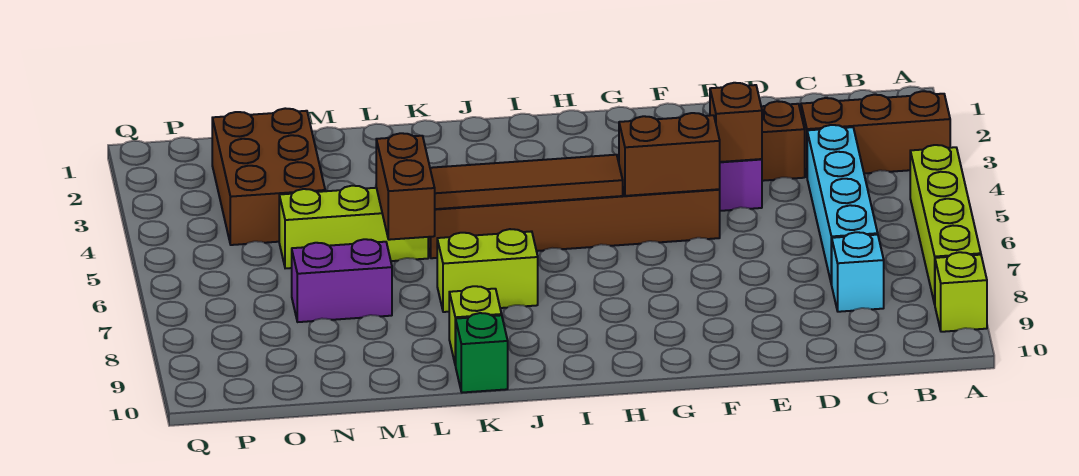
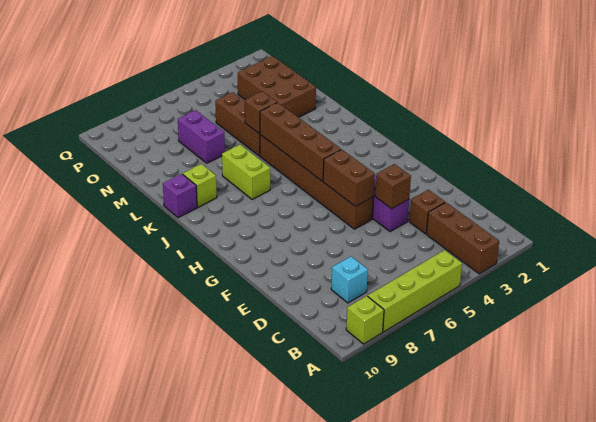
cyan brick C4:C7 level 1 -> none
brown tile H5:K5 level 2 -> brown brick H5:K5 level 2
green brick K10 level 1 -> purple brick K10 level 1
lime brick L5:N5 level 1 -> brown brick L5:N5 level 1
brown brick L5:L6 level 2 -> brown brick L5 level 2
brown brick N2:O4 level 1 -> brown brick M2:O3 level 1

